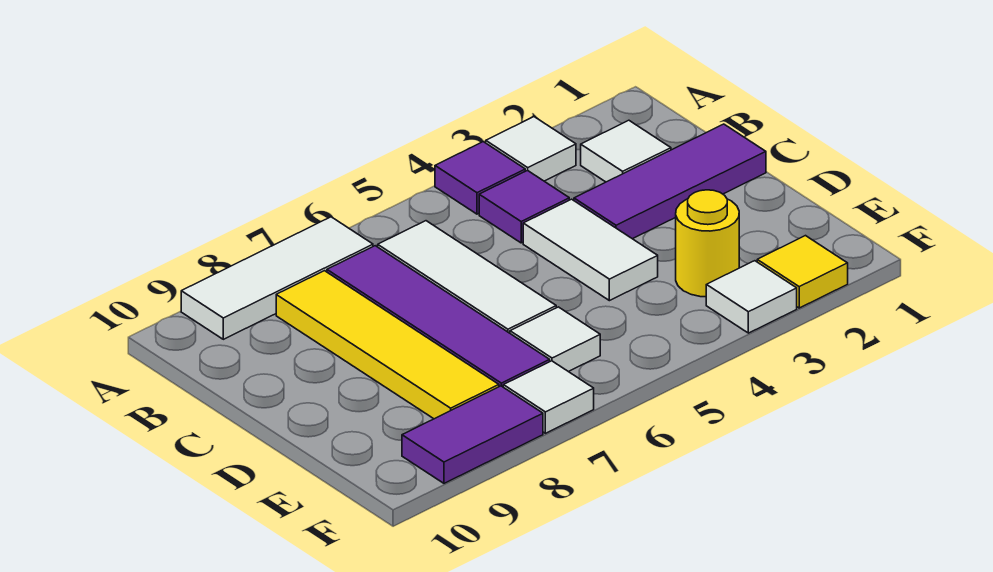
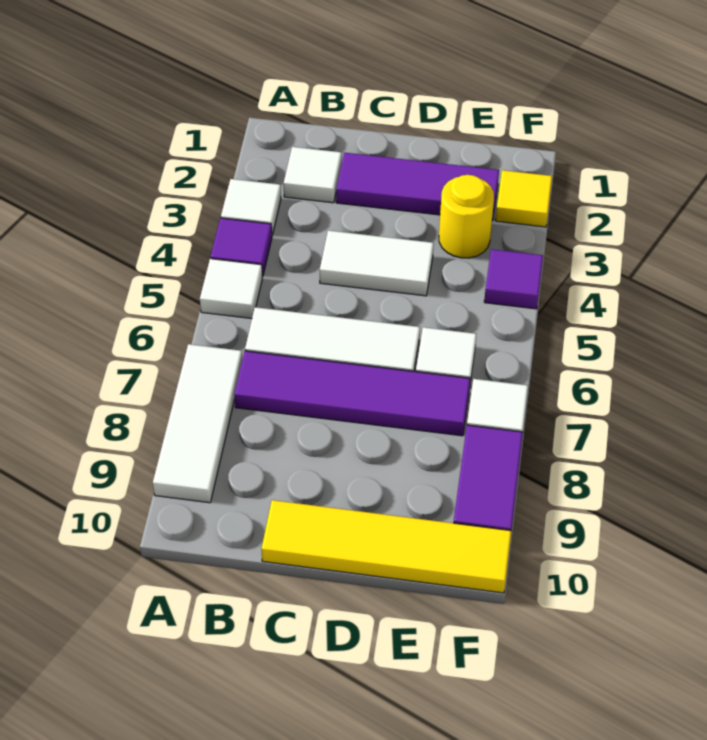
purple tile B4 level 1 -> purple tile F4 level 1
yellow tile B8:E8 level 1 -> yellow tile C10:F10 level 1
purple tile C1:C3 level 1 -> purple tile C2:E2 level 1
white tile F3 level 1 -> white tile A5 level 1

